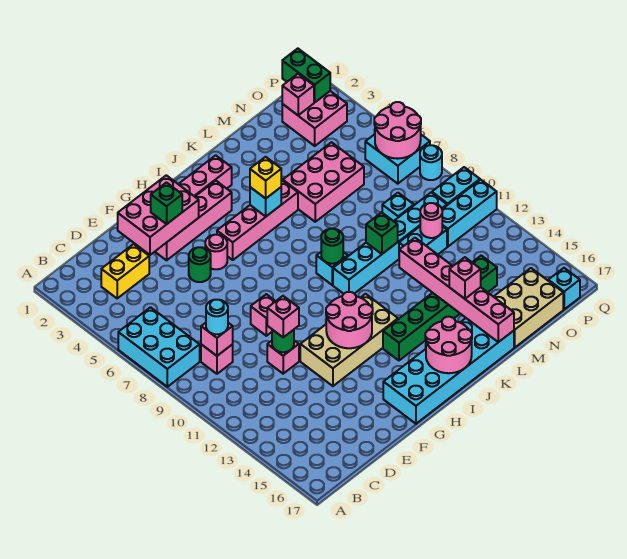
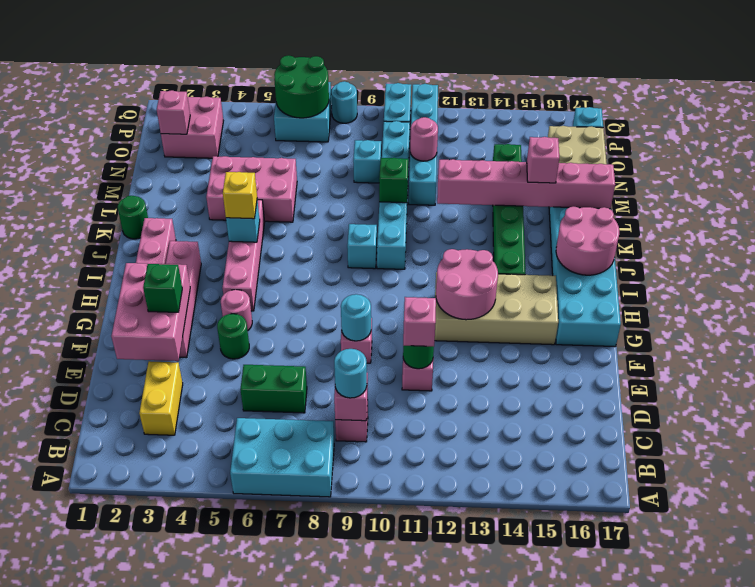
none -> cyan round brick F9 level 2
tan brick F12:I13 level 1 -> tan brick G12:H15 level 1
green round brick J9 level 2 -> green round brick K1 level 1
pink brick L5:N6 level 1 -> pink brick L4:M6 level 1
green brick P1:P2 level 2 -> green brick D6:D7 level 1
pink round brick P6:Q7 level 2 -> green round brick P6:Q7 level 2

